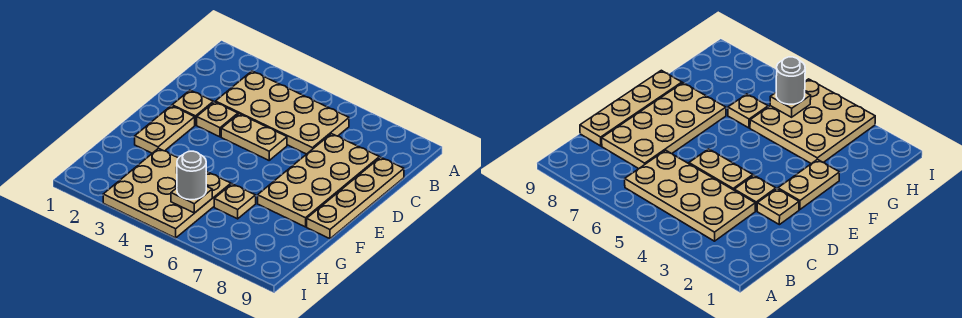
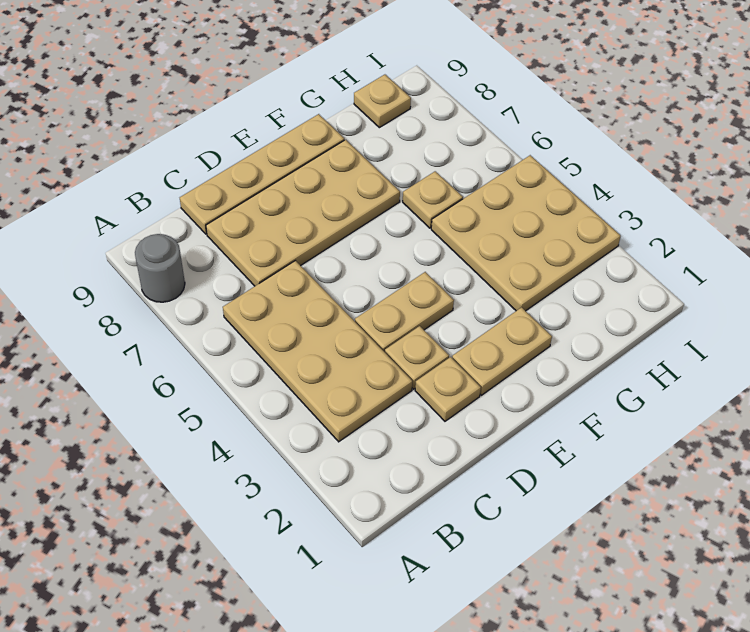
tan plate D4:D5 level 1 -> tan plate D4:E4 level 1
tan plate H5 level 2 -> tan plate H9 level 1
grey round brick H5 level 3 -> grey round brick A8 level 1

